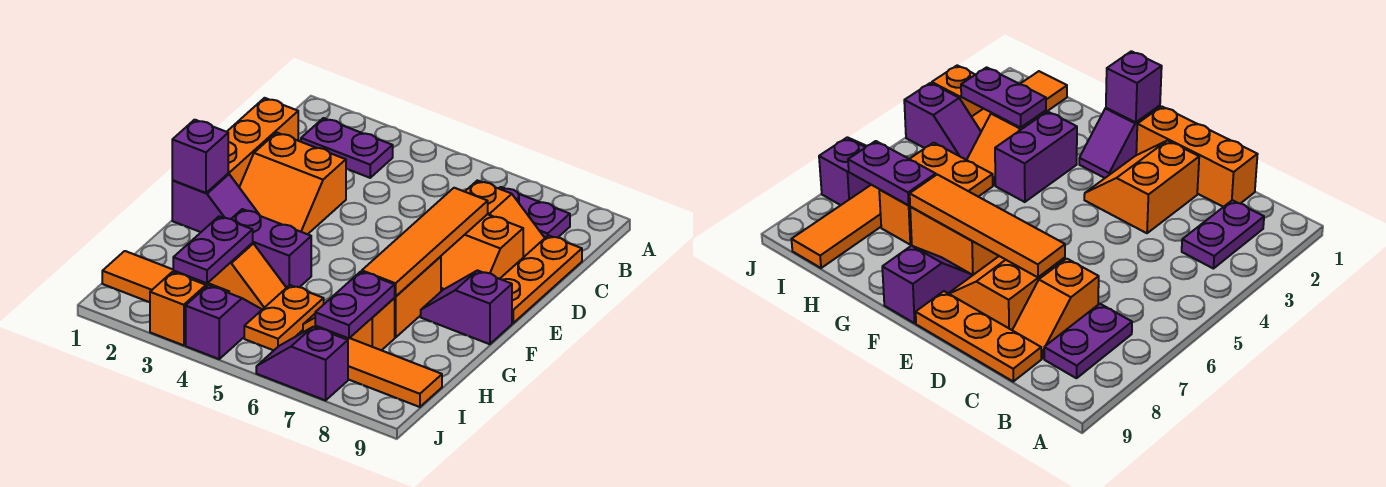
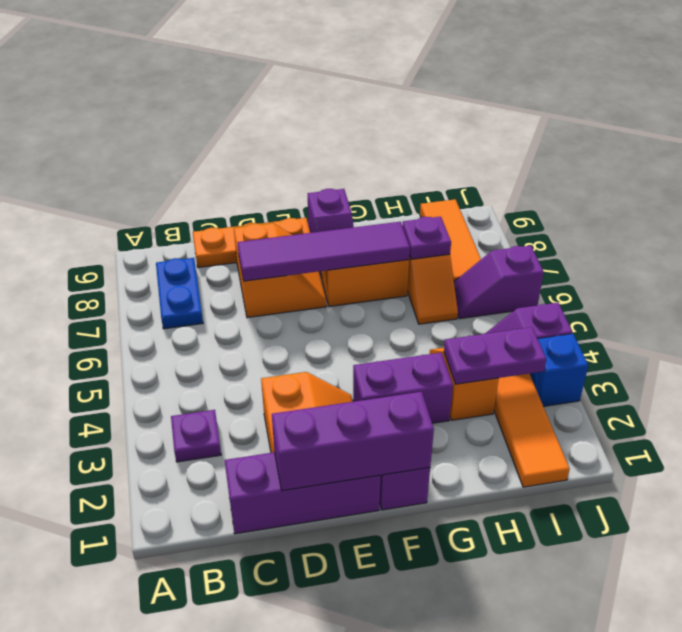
purple plate B2:B3 level 1 -> purple plate B3 level 1
purple plate B7:B8 level 1 -> blue plate B7:B8 level 1
orange brick C1:E1 level 1 -> purple brick C1:E1 level 1
orange slope C7:C8 level 1 top 7 -> none
orange tile D7:G7 level 2 -> purple tile D7:G7 level 2
purple brick F1 level 2 -> purple brick D1:F1 level 2
purple brick G3:G4 level 1 -> purple brick F3:G3 level 1
orange plate H5:I5 level 1 -> none
purple plate H7:I7 level 2 -> purple plate H7 level 2
orange brick J3 level 1 -> blue brick J3 level 1
purple slope J6:J7 level 1 top 7 -> purple slope I6:J6 level 1 top J

